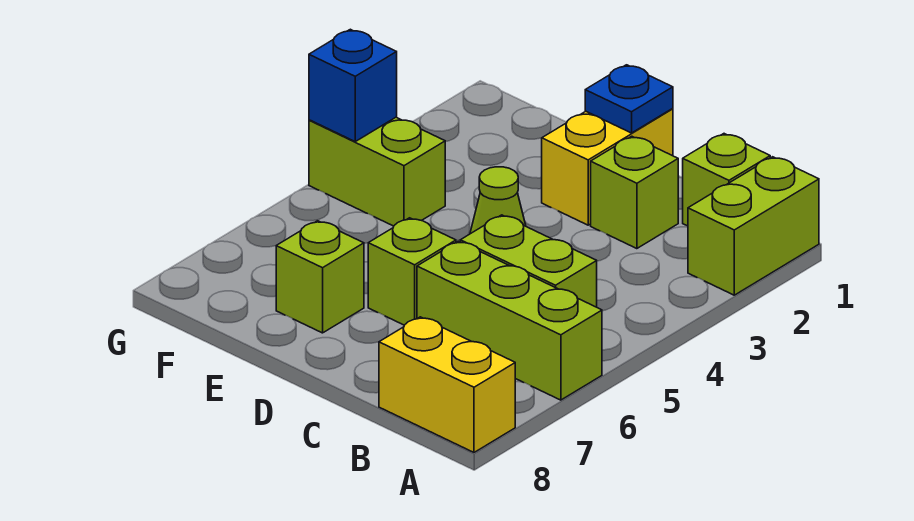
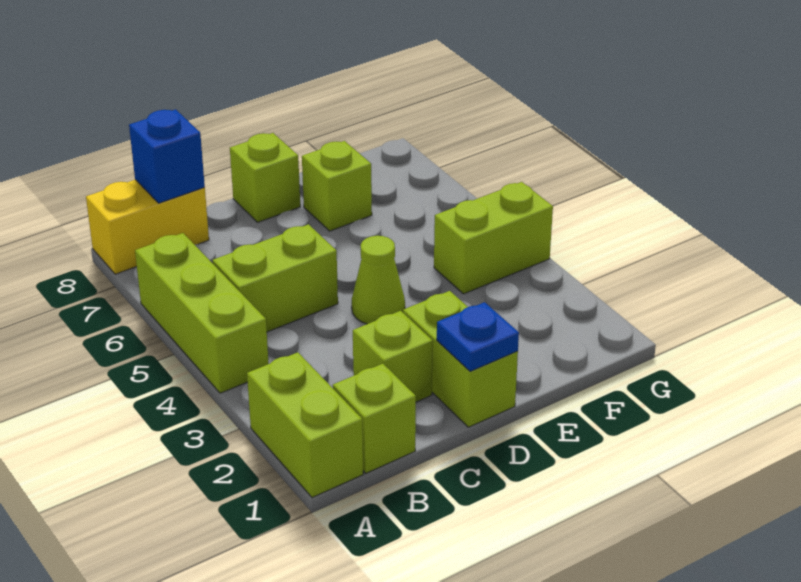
lime brick A6:C6 level 1 -> lime brick A4:A6 level 1
yellow brick D1:D2 level 1 -> lime brick D1:D2 level 1
lime brick D6 level 1 -> lime brick D8 level 1
blue brick G4 level 2 -> blue brick B8 level 2

